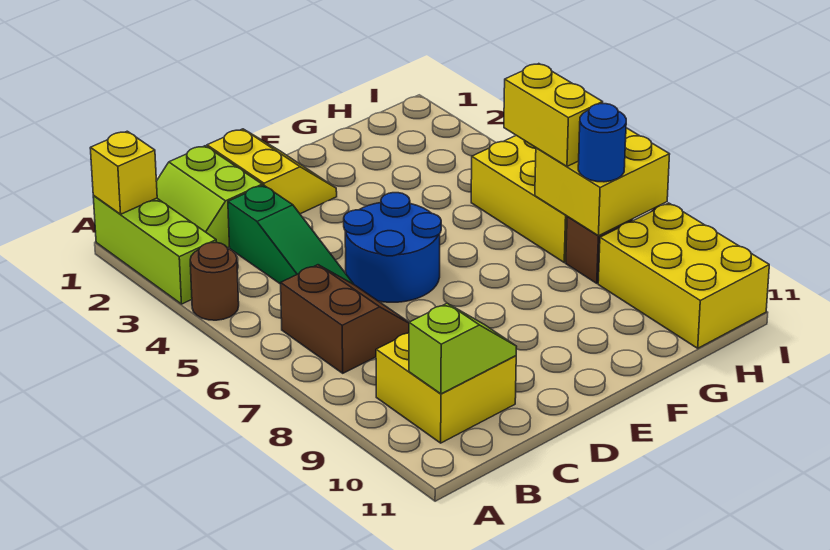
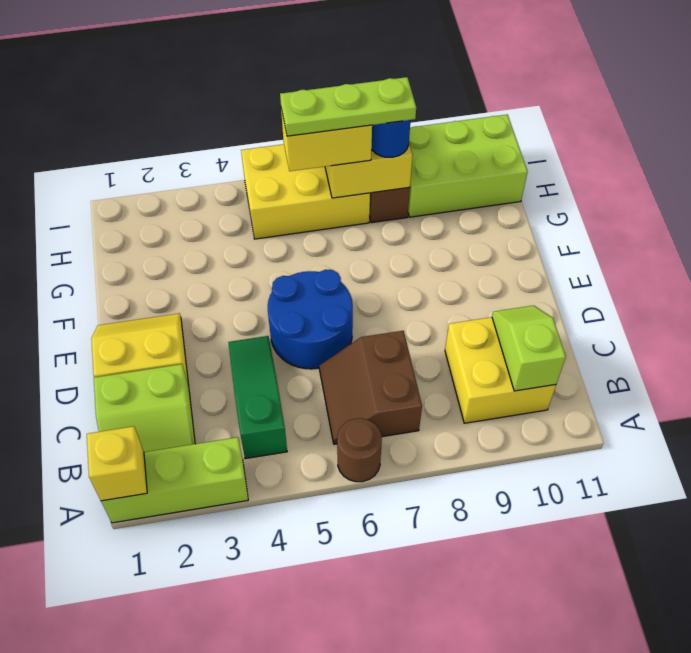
brown round brick A4 level 1 -> brown round brick A6 level 1
brown slope B6:C7 level 1 top B -> brown slope B6:C7 level 1 top 7
green slope C3:C5 level 1 top 3 -> green slope B4:D4 level 1 top B
none -> lime plate H6:H8 level 4
yellow brick H9:I11 level 1 -> lime brick H9:I11 level 1

